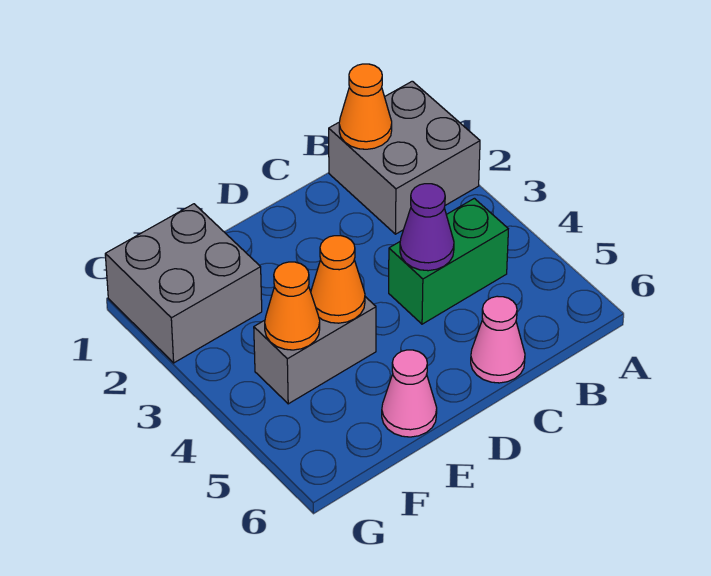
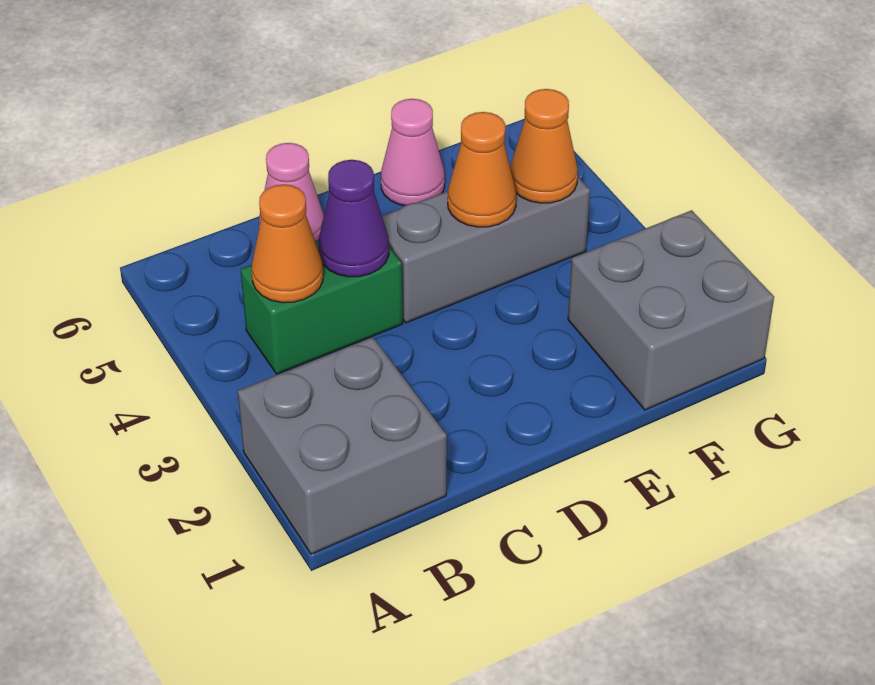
orange cone B1 level 2 -> orange cone B4 level 2
grey brick E4:F4 level 1 -> grey brick D4:F4 level 1

